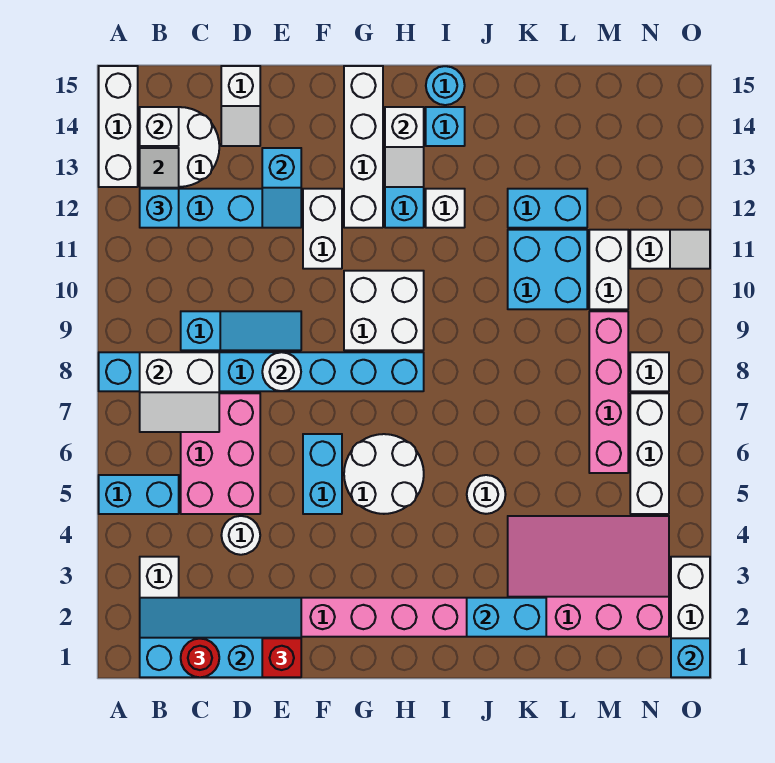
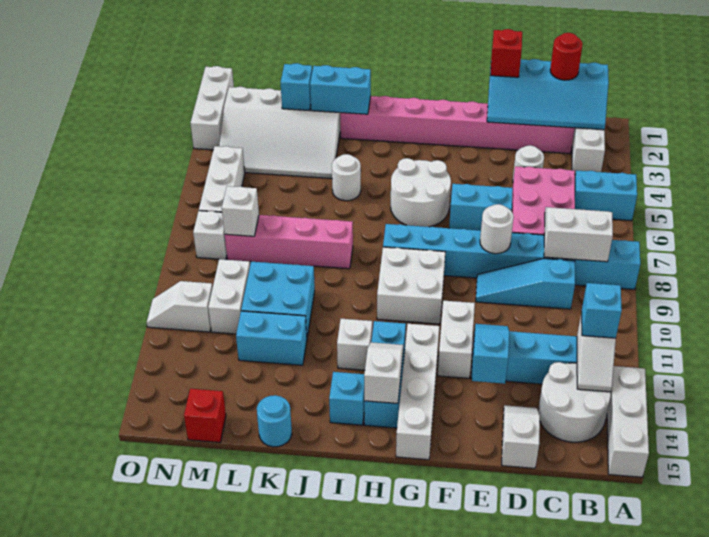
white brick B14 level 2 -> white brick M8 level 2
cyan brick F5:F6 level 1 -> cyan brick E6:F6 level 1
cyan round brick I15 level 1 -> cyan round brick K15 level 1
pink slope K2:N4 level 1 top 2 -> white slope K2:N4 level 1 top 2
pink brick M6:M9 level 1 -> pink brick J8:M8 level 1
none -> red brick M15 level 1
cyan brick O1 level 2 -> cyan brick L2 level 2

